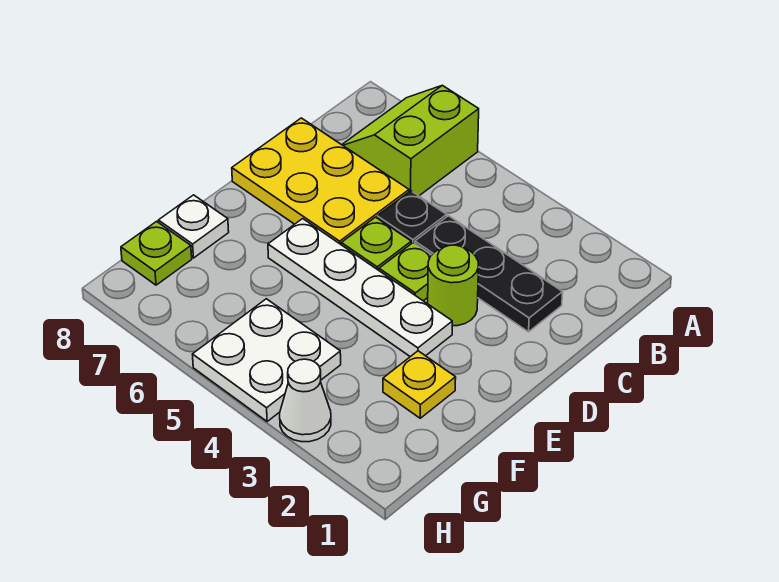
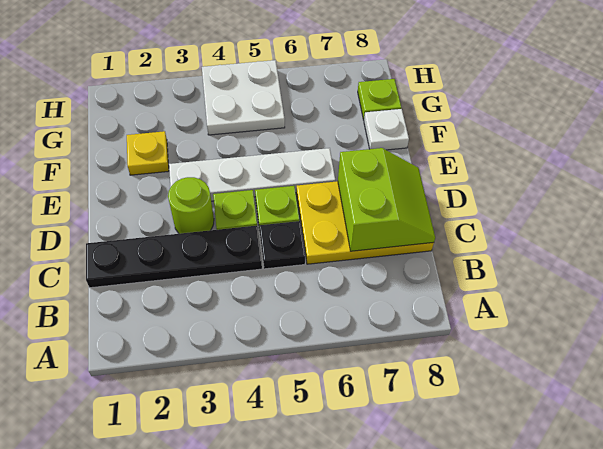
lime slope A6:B7 level 1 top 6 -> lime slope C7:D8 level 2 top 7
black plate C2:C4 level 1 -> black plate C1:C4 level 1
white cone H3 level 1 -> none

